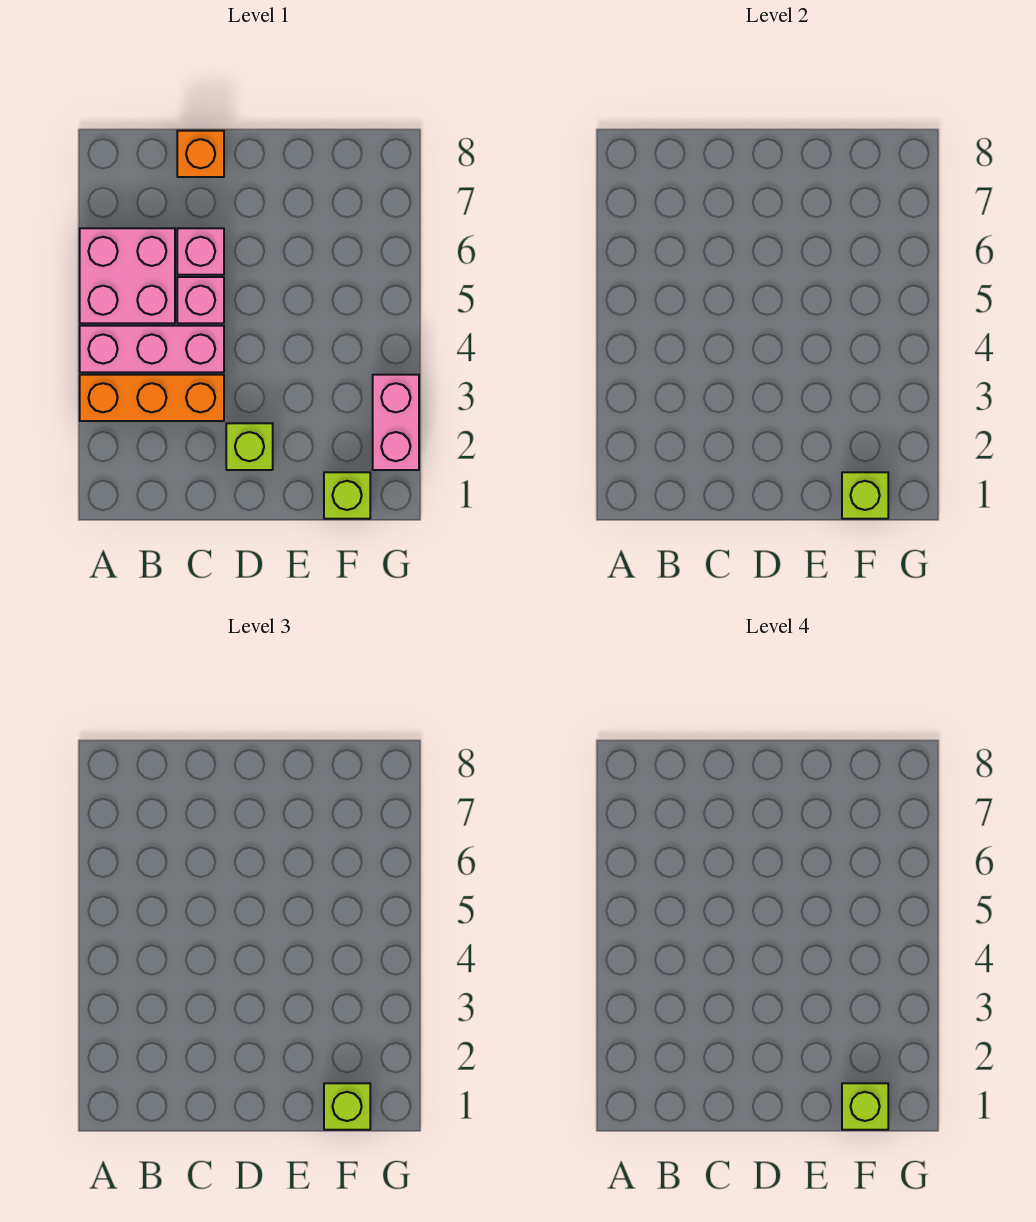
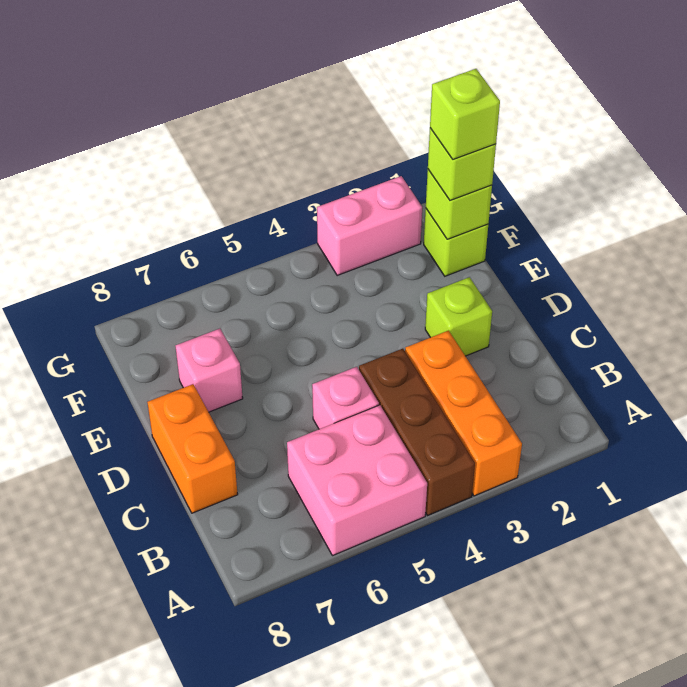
pink brick A4:C4 level 1 -> brown brick A4:C4 level 1
pink brick C6 level 1 -> pink brick E7 level 1
orange brick C8 level 1 -> orange brick C8:D8 level 1

